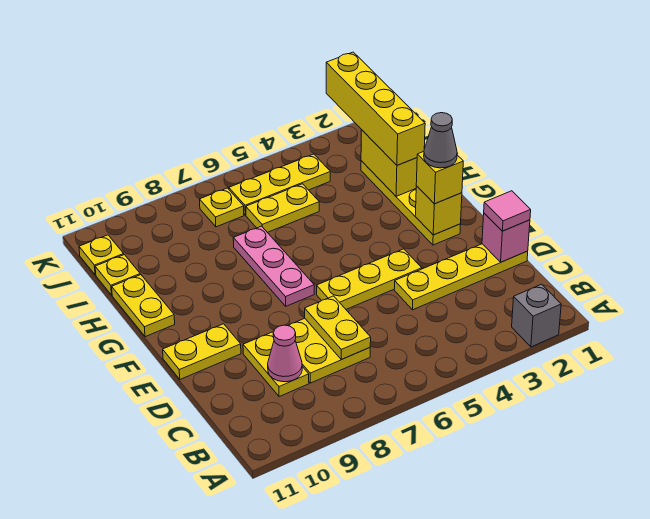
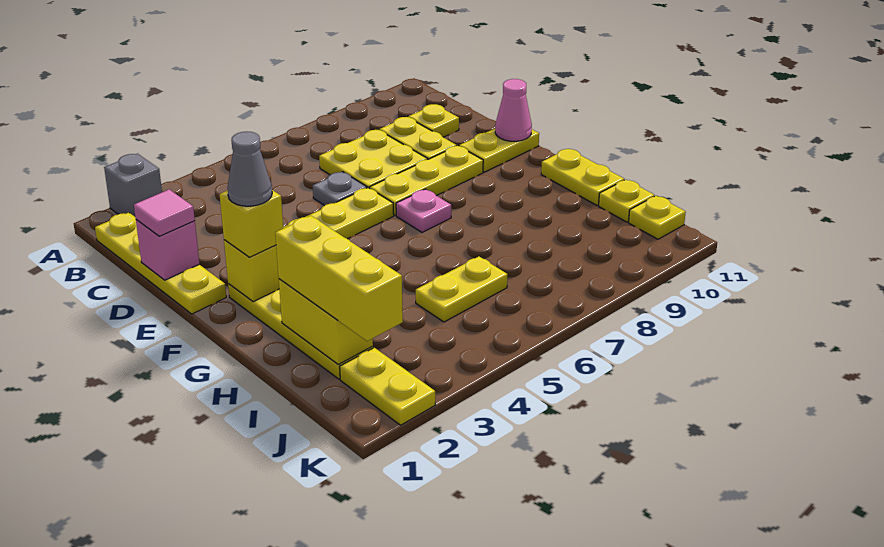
yellow plate C7:D7 level 2 -> yellow plate J2:K2 level 1
pink cone C9 level 2 -> pink cone E11 level 2
yellow plate D1:D4 level 1 -> yellow plate B1:E1 level 1
none -> grey plate D6 level 1
pink plate F7:H7 level 1 -> pink plate F7 level 1
yellow brick H2:K2 level 3 -> yellow brick H2:J2 level 3
yellow plate J4:J6 level 1 -> yellow plate E7:E9 level 1
yellow plate J7 level 1 -> yellow plate C10 level 1

